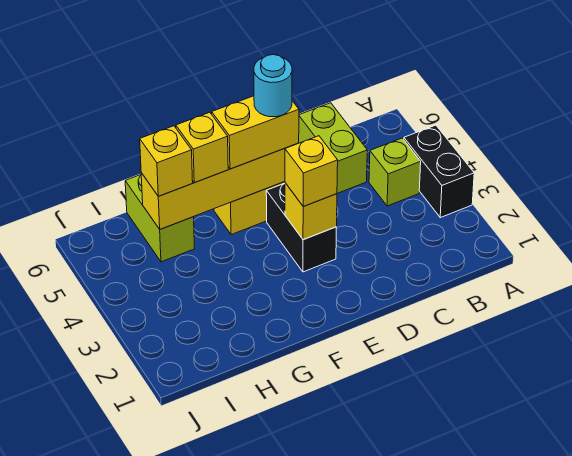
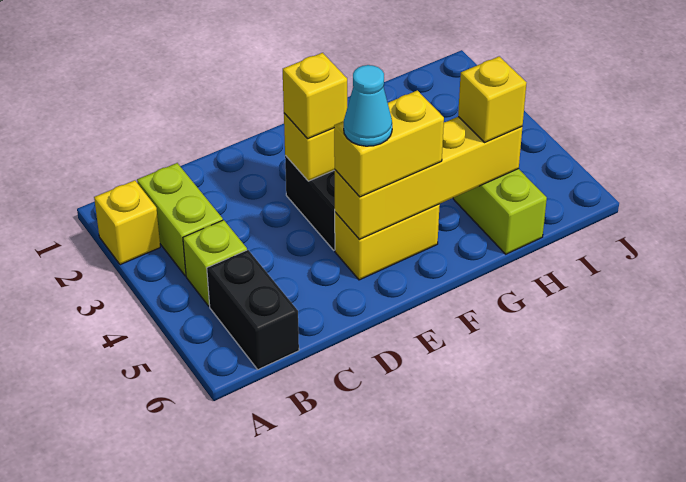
black brick A3:A4 level 1 -> black brick B5:B6 level 1
lime brick C5:C6 level 1 -> lime brick B2:B3 level 1
cyan round brick E5 level 4 -> cyan cone E5 level 4
yellow brick G5 level 3 -> yellow brick A2 level 1

